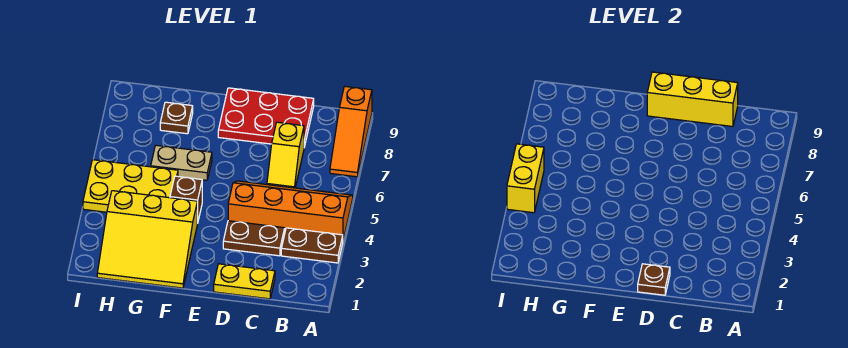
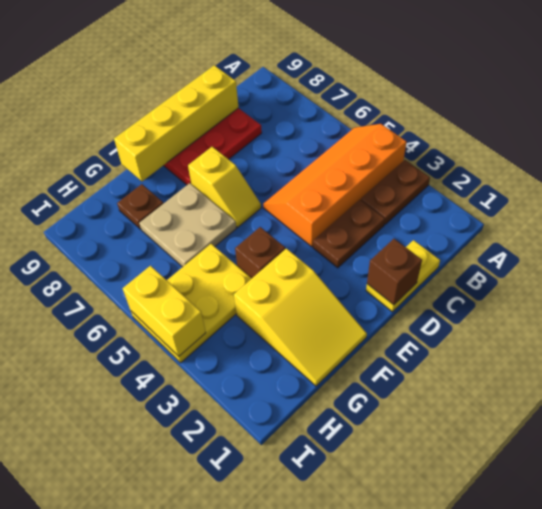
orange slope A7:A9 level 1 top 9 -> none
yellow slope C6:C7 level 1 top 7 -> yellow slope E6:E7 level 1 top 7
yellow brick C9:E9 level 2 -> yellow brick C9:F9 level 2
brown plate D1 level 2 -> brown brick D1 level 2
yellow slope F1:H3 level 1 top 3 -> yellow slope F1:G3 level 1 top 3
tan plate F6:G6 level 1 -> tan plate F6:G7 level 1

